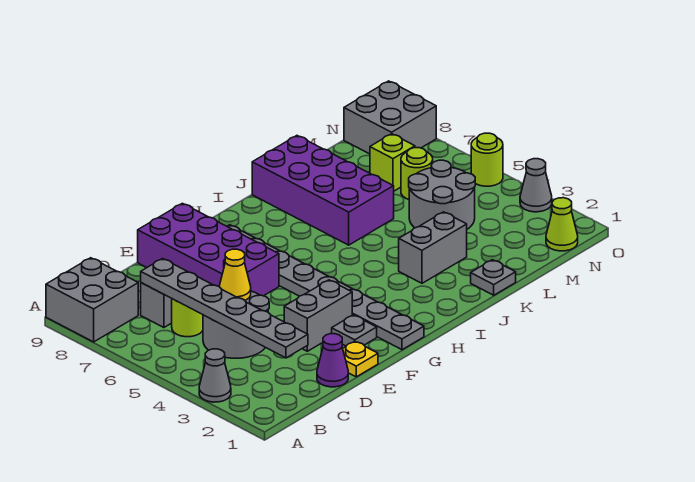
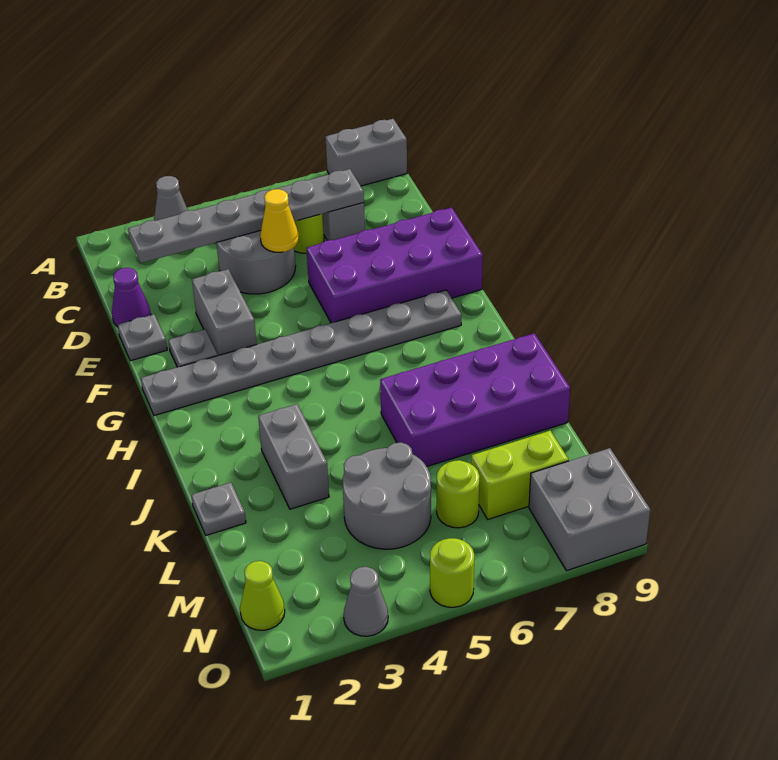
grey brick A8:B9 level 1 -> grey brick A8:A9 level 1
yellow plate E1 level 1 -> grey plate E1 level 1
lime brick M7 level 1 -> lime brick M7:M8 level 1

